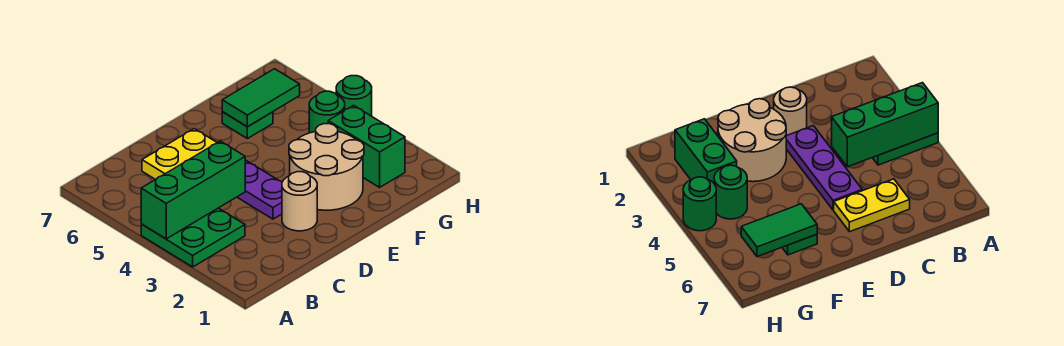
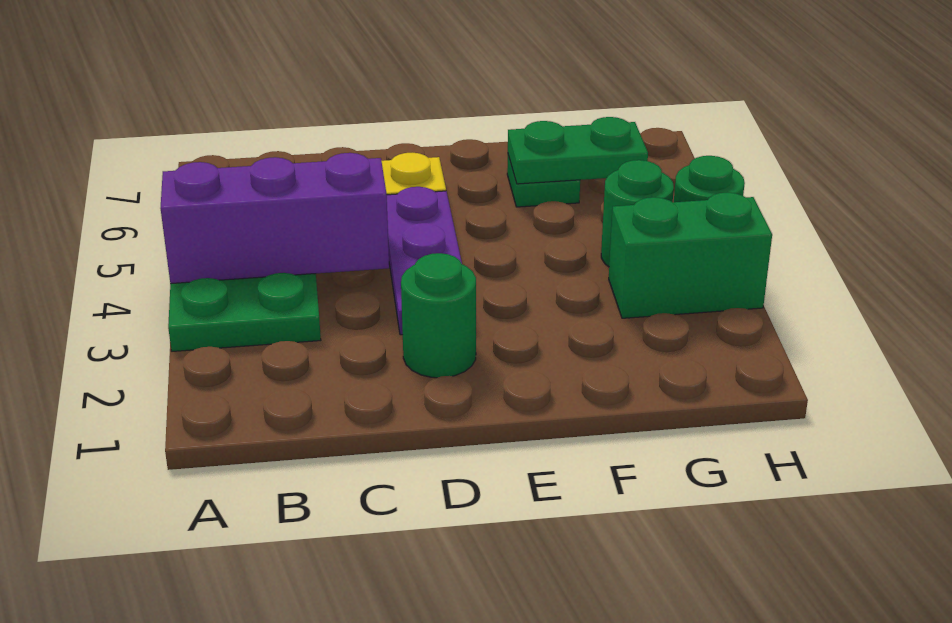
green brick A4:C4 level 2 -> purple brick A4:C4 level 2
tan round brick D2 level 1 -> green round brick D2 level 1
tan round brick E2:F3 level 1 -> none
green tile F6:G6 level 2 -> green plate F6:G6 level 2
green brick G2:G3 level 1 -> green brick G3:H3 level 1

